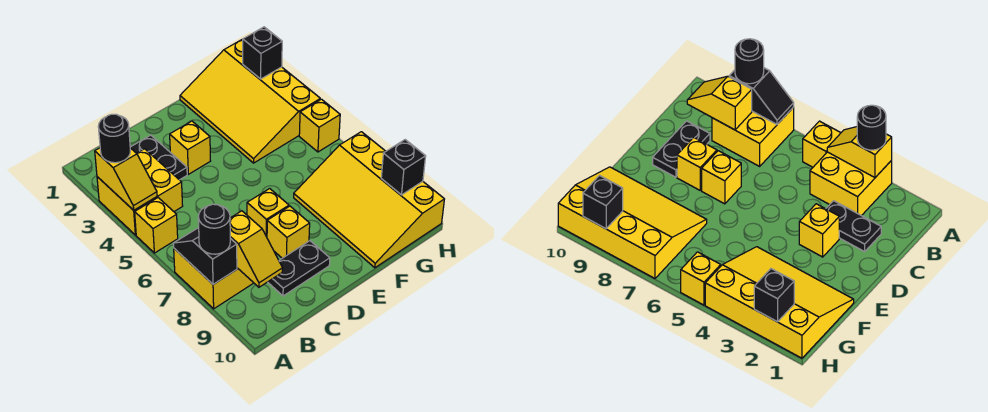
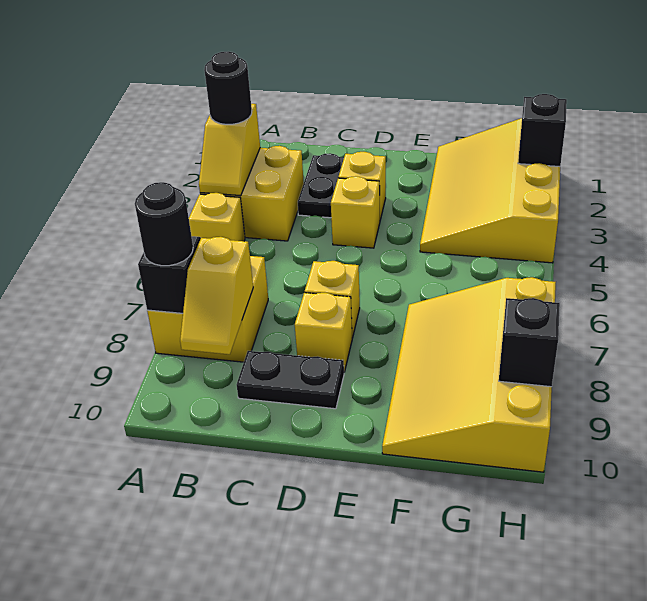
yellow brick H5 level 1 -> yellow brick D4 level 1

